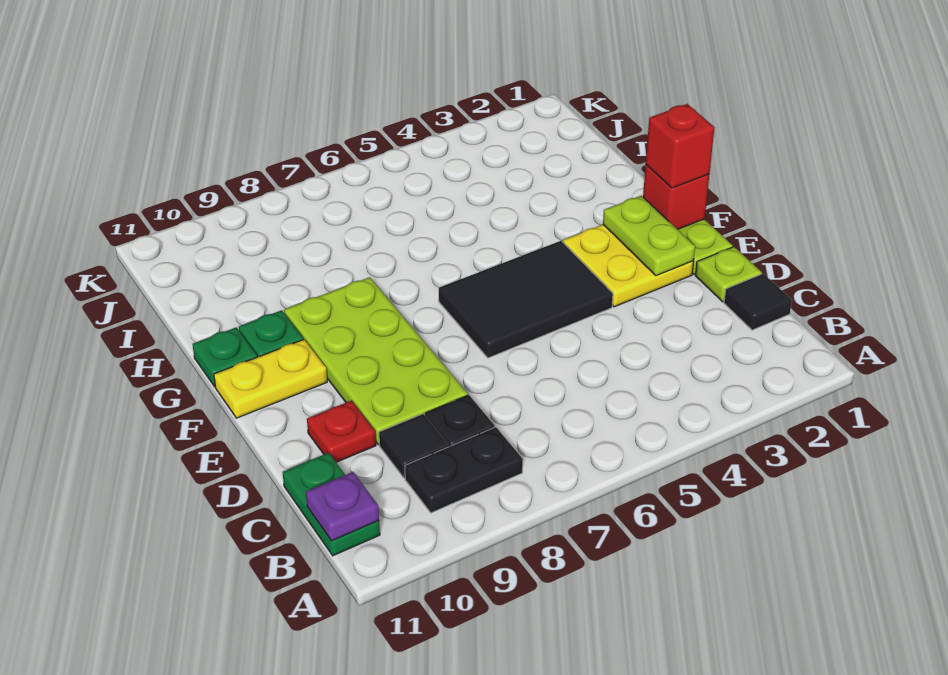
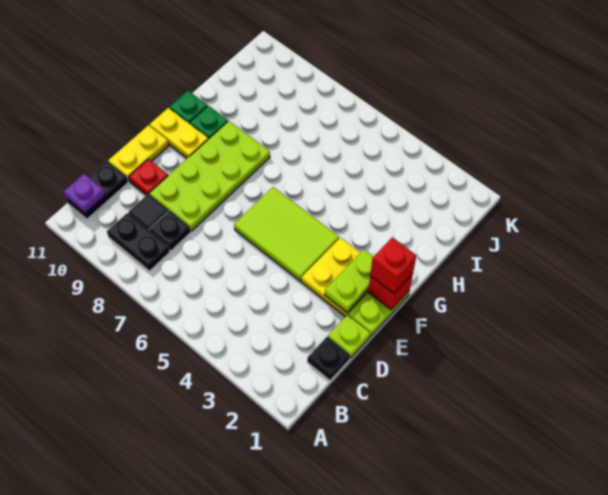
green plate B11:C11 level 1 -> black plate B11:C11 level 1
black tile C1 level 1 -> black plate C1 level 1
none -> yellow plate D11:E11 level 1
black tile E4:F6 level 1 -> lime tile E4:F6 level 1

